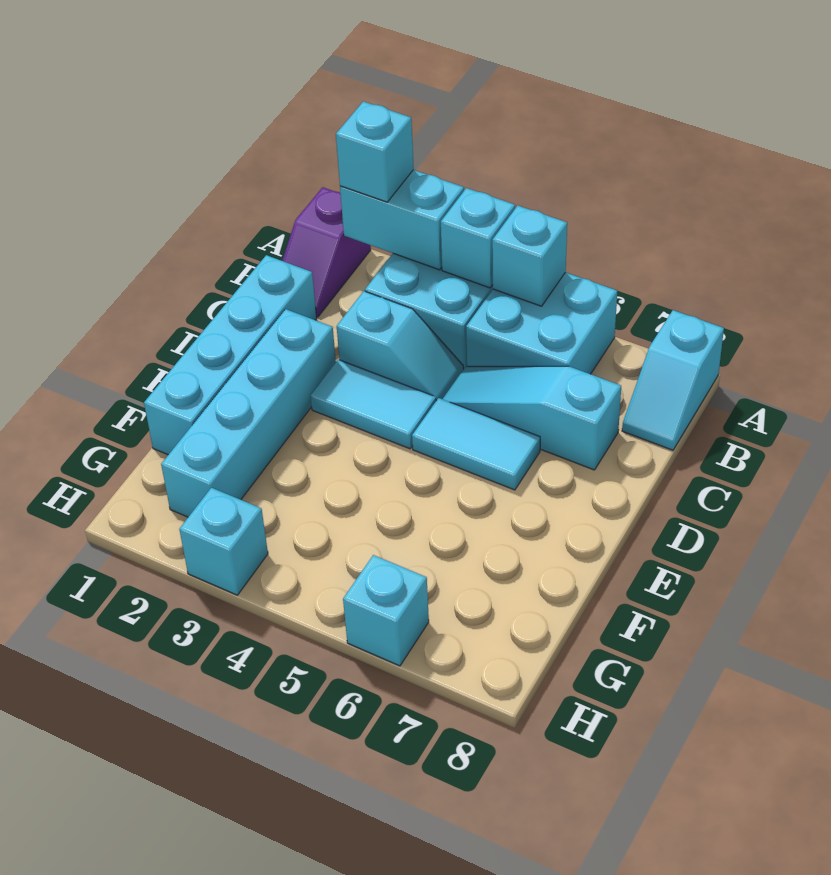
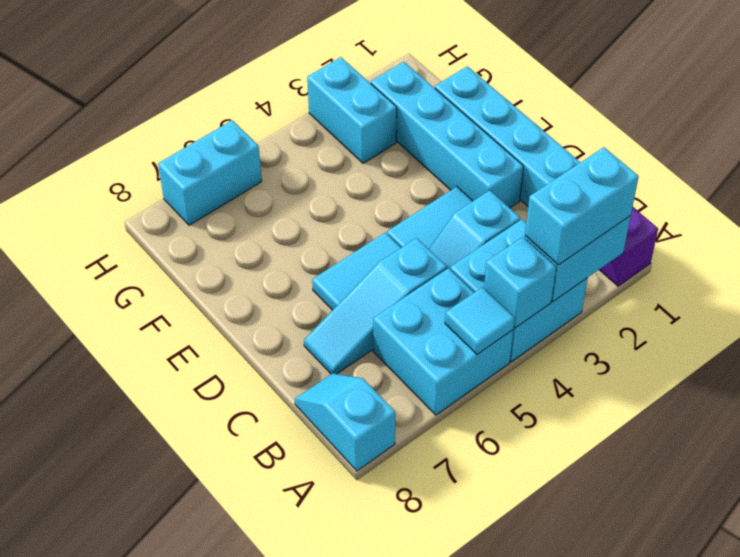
cyan brick A2 level 3 -> cyan brick A2:A3 level 3
cyan brick A5 level 2 -> cyan tile A5 level 2
cyan slope C5:C7 level 1 top 7 -> cyan slope C5:C7 level 1 top 5
cyan brick H3 level 1 -> cyan brick G3:H3 level 1
cyan brick H6 level 1 -> cyan brick H6:H7 level 1

